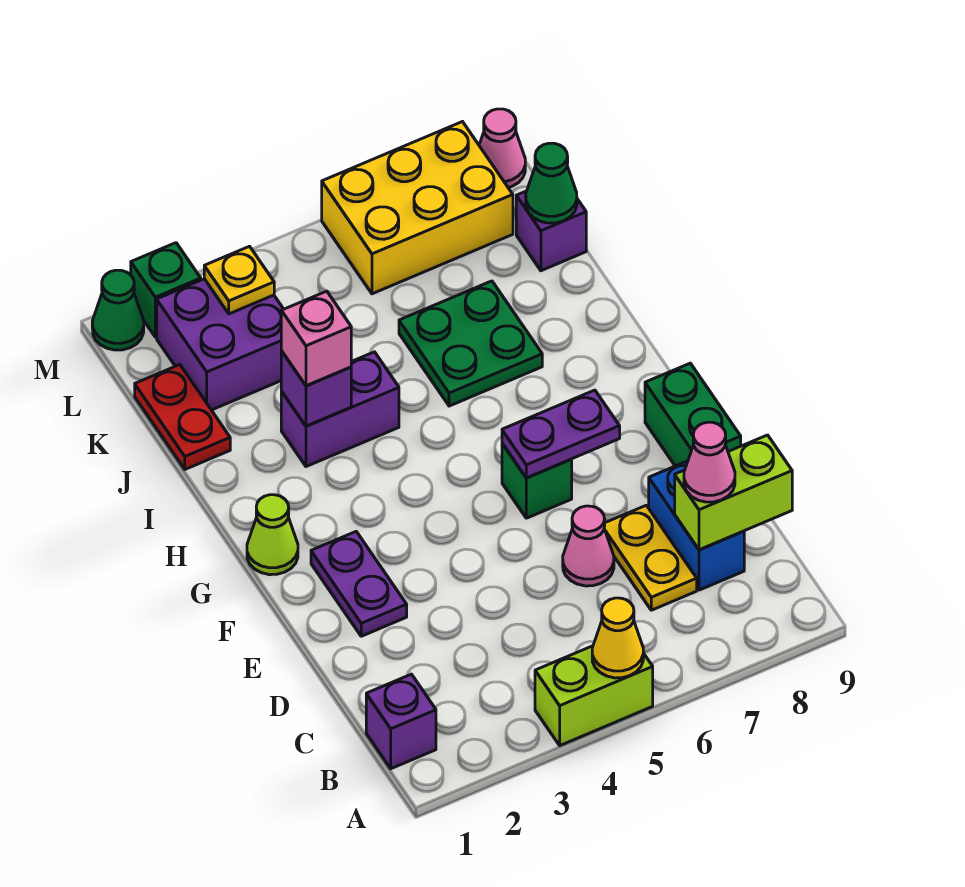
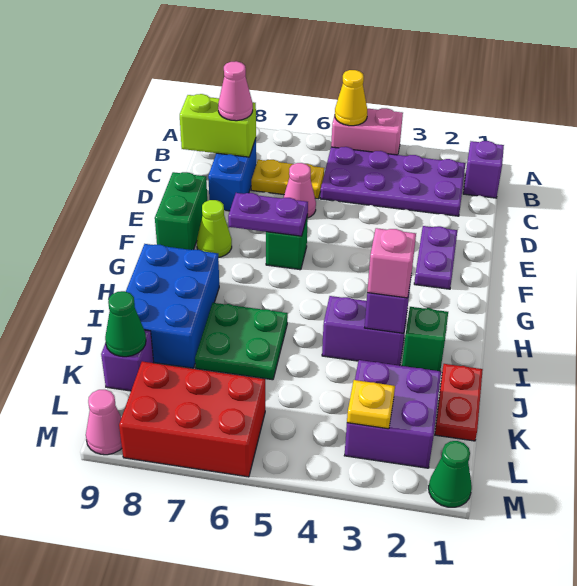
lime brick A4:A5 level 1 -> pink brick A4:A5 level 1
none -> purple plate B2:C5 level 1
yellow plate C7:D7 level 1 -> yellow plate C6:C7 level 1
lime cone G1 level 1 -> lime cone F8 level 1
none -> blue brick H8:J9 level 1
yellow brick L6:M8 level 1 -> red brick L6:M8 level 1
green brick M2 level 1 -> green brick I2 level 1

